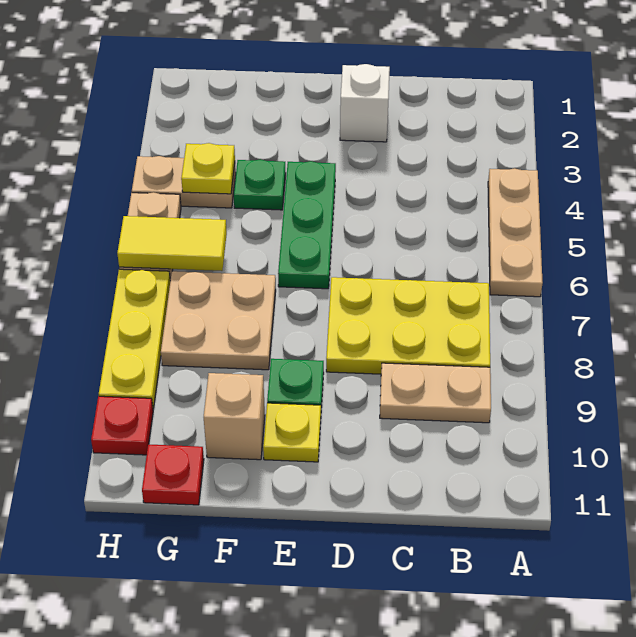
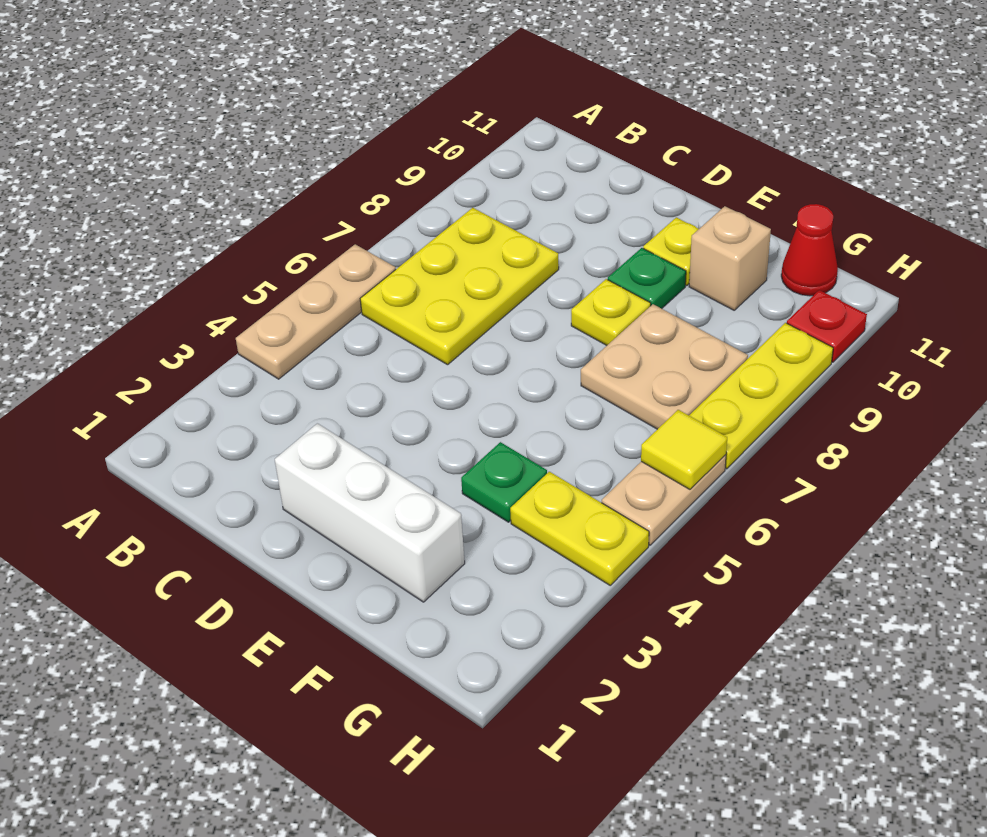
yellow plate B7:D8 level 1 -> yellow plate B6:C8 level 1
tan plate B9:C9 level 1 -> none
white brick D2 level 1 -> white brick D2:F2 level 1
green plate E4:E6 level 1 -> none
tan plate G4:H4 level 1 -> yellow plate G4:H4 level 1
yellow plate G4 level 2 -> yellow plate E8 level 1
yellow tile G6:H6 level 2 -> yellow tile H6 level 2
red plate G11 level 1 -> red cone G11 level 1

